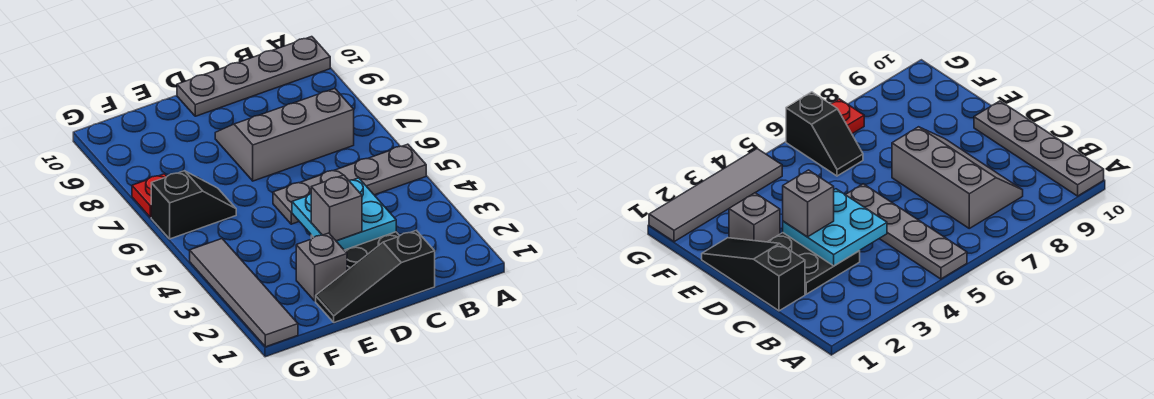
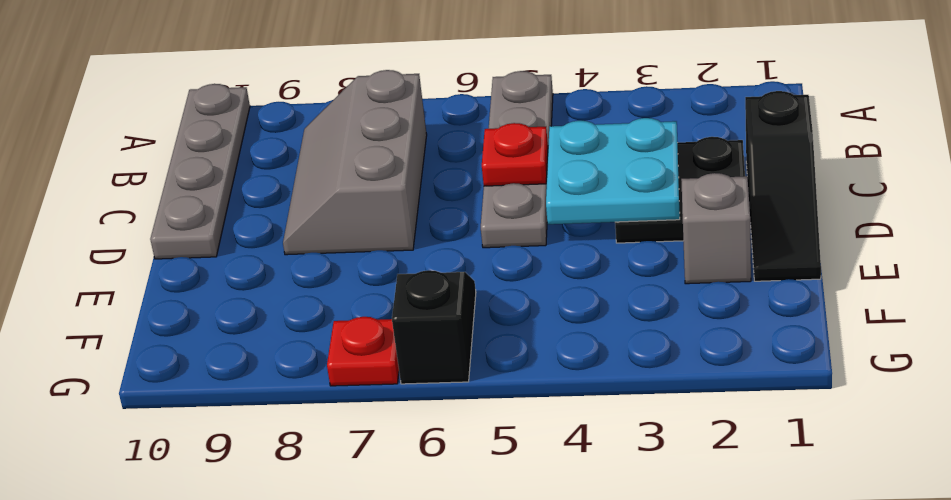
none -> red plate C5 level 2
grey brick D3 level 3 -> none
grey tile G1:G4 level 1 -> none

